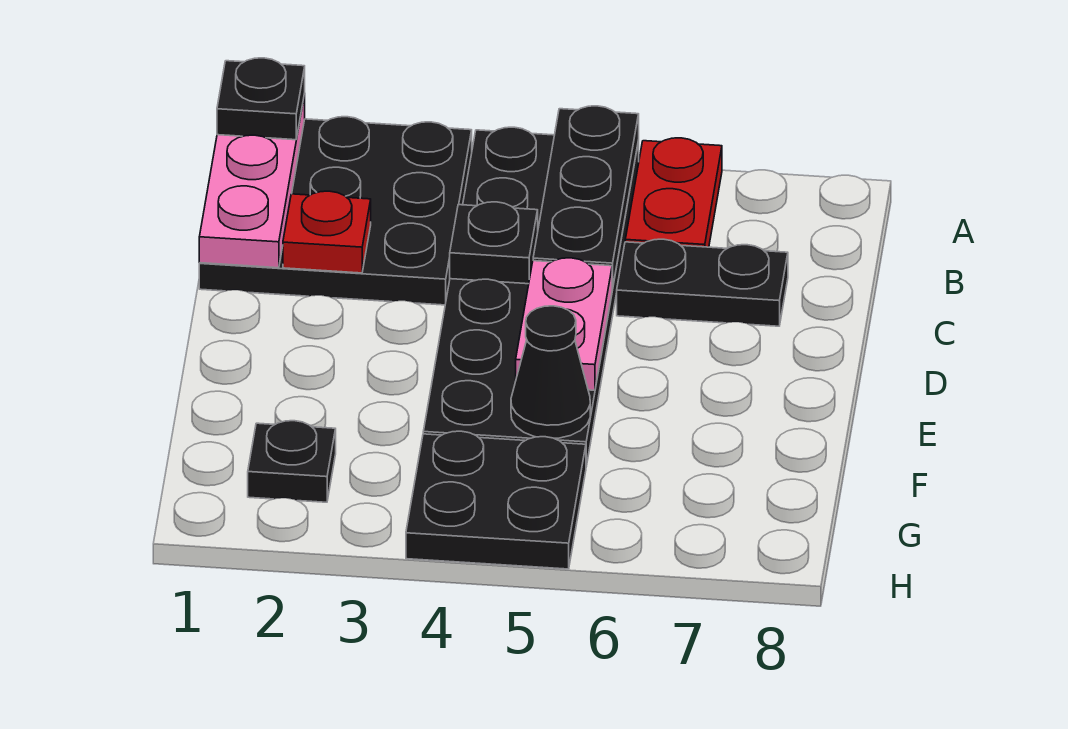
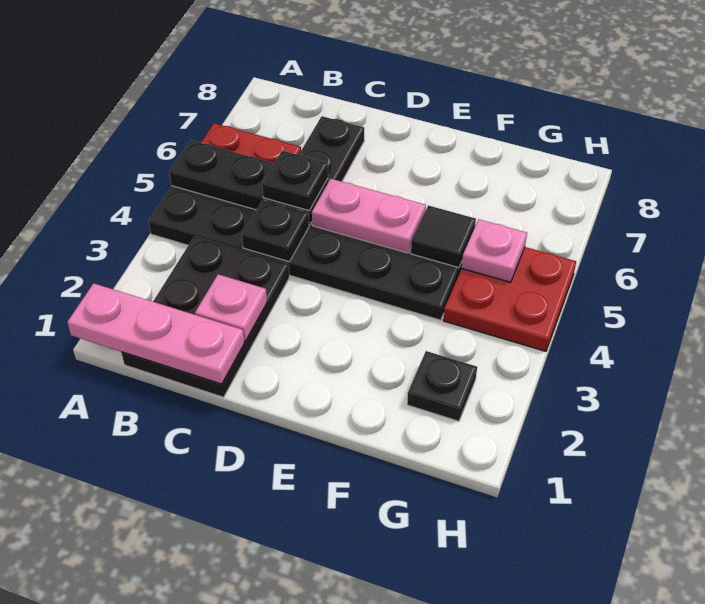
black plate A1:C3 level 1 -> black plate B1:C3 level 1
black plate A1 level 3 -> black plate C5 level 3
red plate C2 level 2 -> pink plate C2 level 2
black cone F5 level 2 -> black tile F5 level 2
black plate G4:H5 level 1 -> red plate G4:H5 level 1
none -> pink plate G5 level 2

